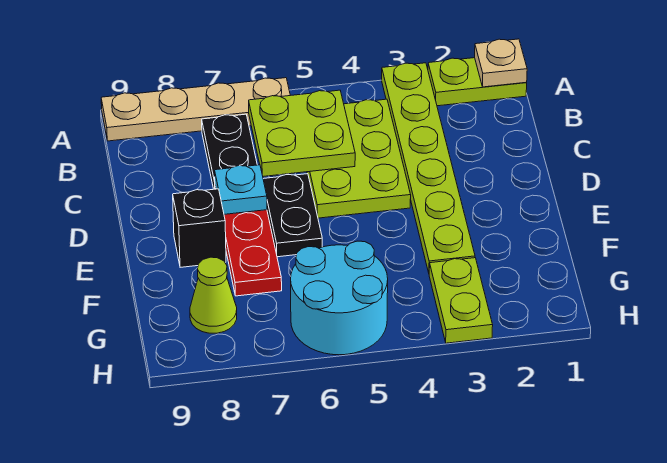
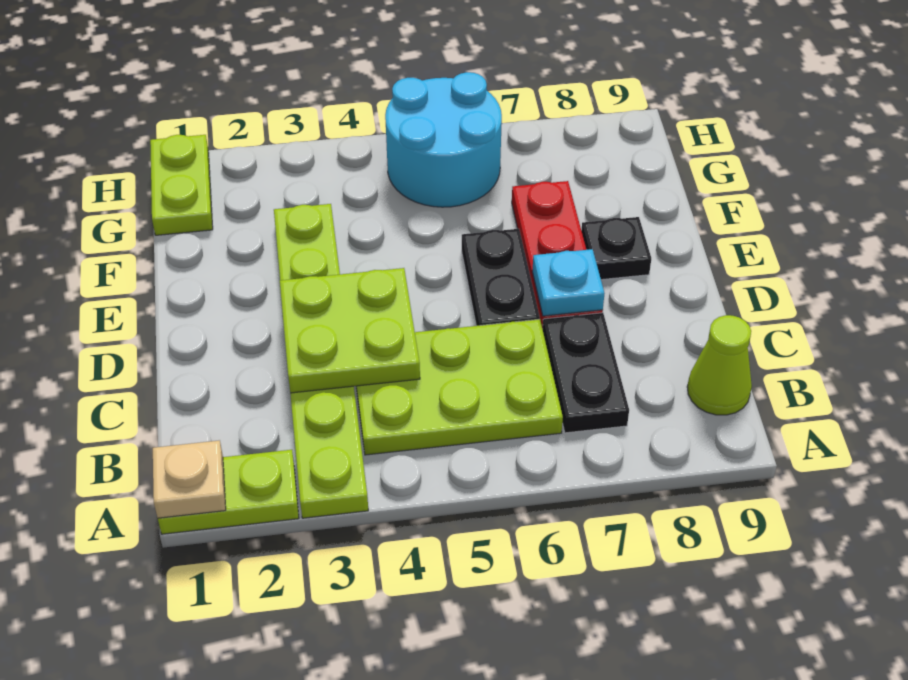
tan plate A6:A9 level 1 -> none
lime plate B4:D5 level 1 -> lime plate B4:C6 level 1
lime plate B5:C6 level 2 -> lime plate C3:D4 level 2
black brick E8 level 1 -> black plate E8 level 1
lime plate G3:H3 level 1 -> lime plate G1:H1 level 1
lime cone G8 level 1 -> lime cone B9 level 1

